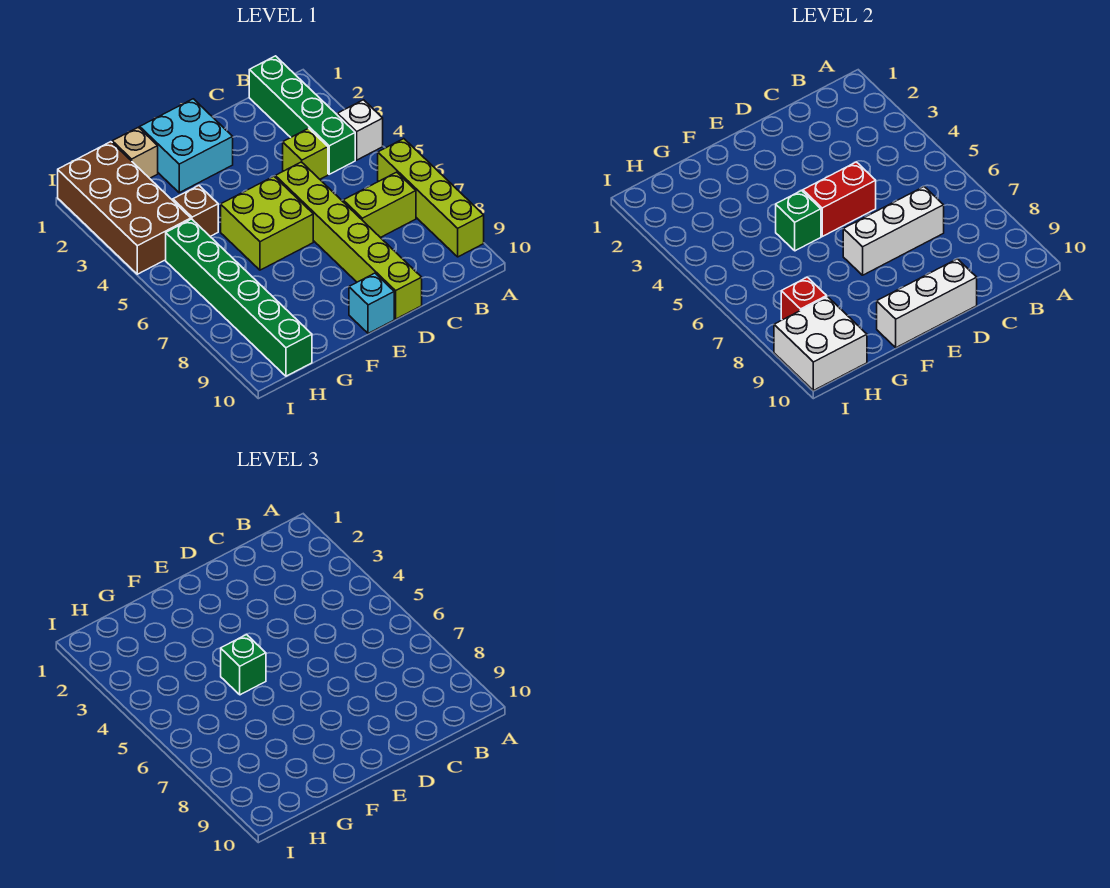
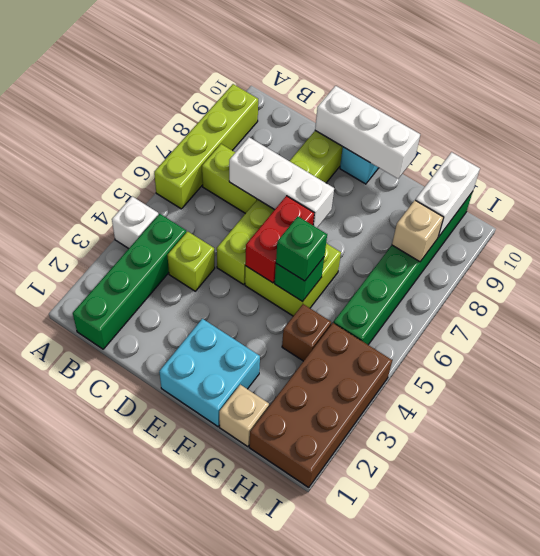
red brick D5:E5 level 2 -> red brick E5:E6 level 2
red brick H8 level 2 -> tan brick H8 level 2
white brick H9:I10 level 2 -> white brick H9:H10 level 2

